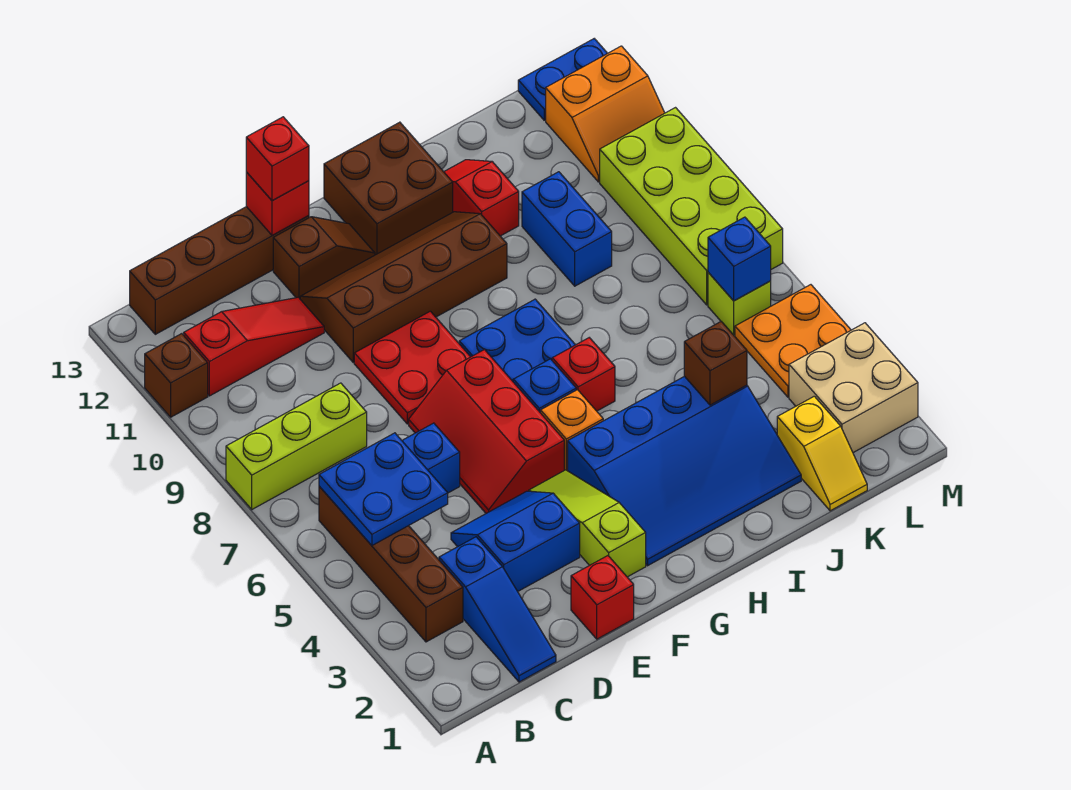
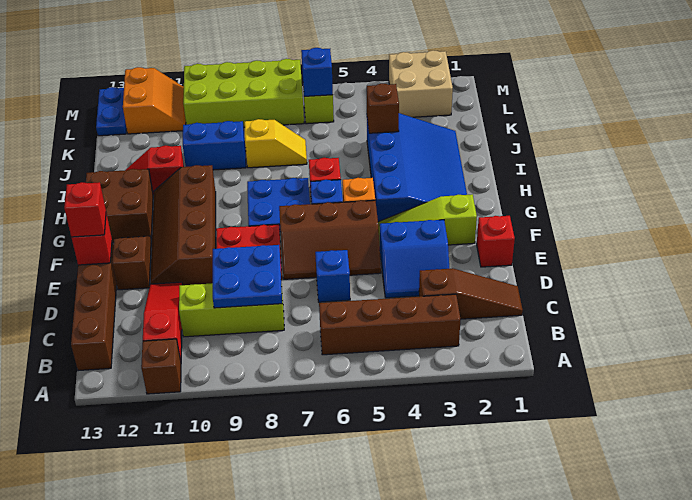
lime brick A8:C8 level 1 -> lime brick C8:C10 level 1
blue plate B5:C6 level 2 -> blue plate C8:D9 level 2
blue slope C1:C3 level 1 top 3 -> brown slope C1:C3 level 1 top 3
blue slope D3:E4 level 1 top 3 -> blue slope D3:E4 level 1 top E
red slope E5:F7 level 1 top F -> brown slope E5:F7 level 1 top F
yellow slope K1:K2 level 1 top 2 -> yellow slope J7:J8 level 1 top 8
orange plate L4:M5 level 1 -> none

